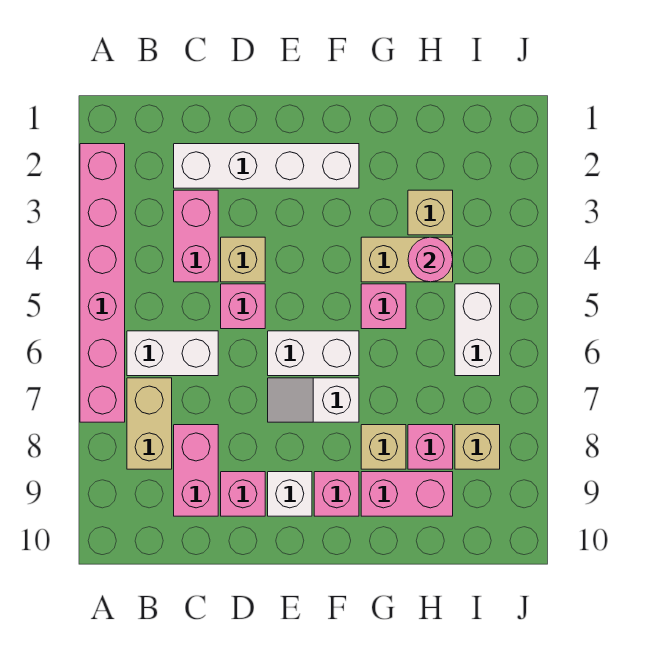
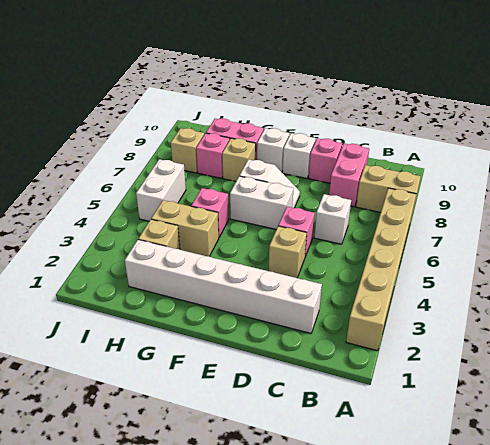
pink brick A2:A7 level 1 -> tan brick A2:A7 level 1
white brick B6:C6 level 1 -> white brick C6 level 1
tan brick B7:B8 level 1 -> tan brick A8:B8 level 1
white brick C2:F2 level 1 -> white brick C2:H2 level 1
pink brick C3:C4 level 1 -> none
pink brick F9 level 1 -> white brick F9 level 1
pink round brick H4 level 2 -> none

